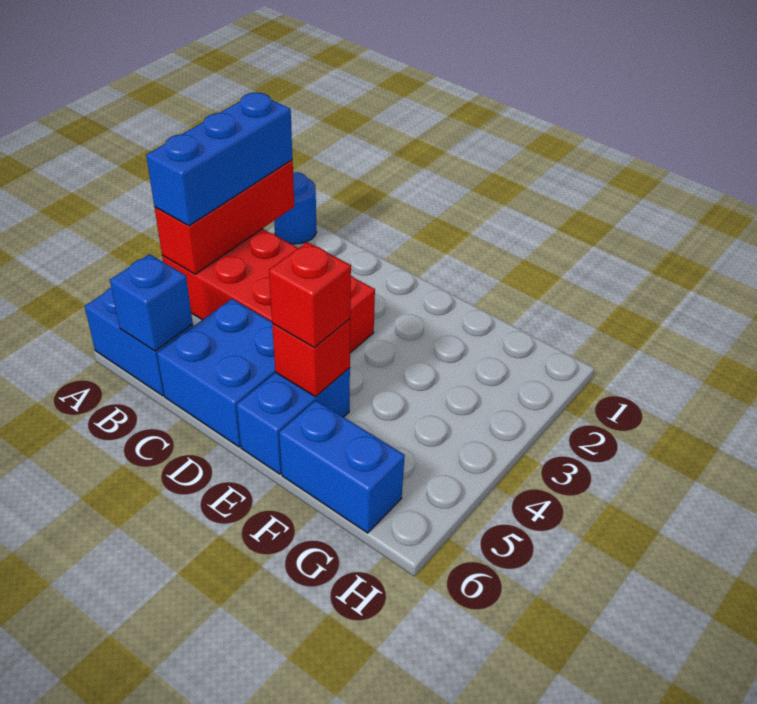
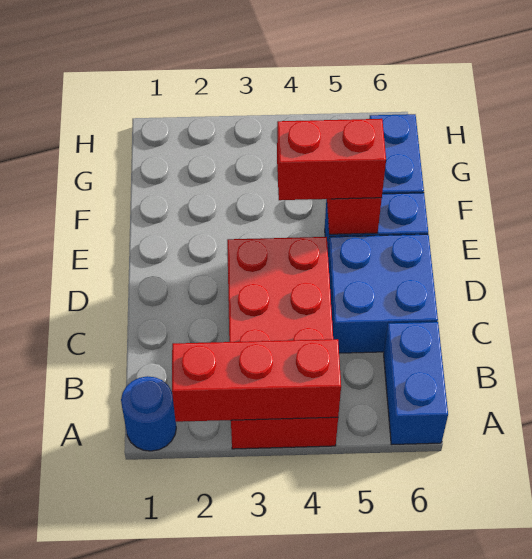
blue brick A2:A4 level 3 -> none
blue brick B6 level 2 -> none
red brick E5 level 3 -> red brick E4:E5 level 3

